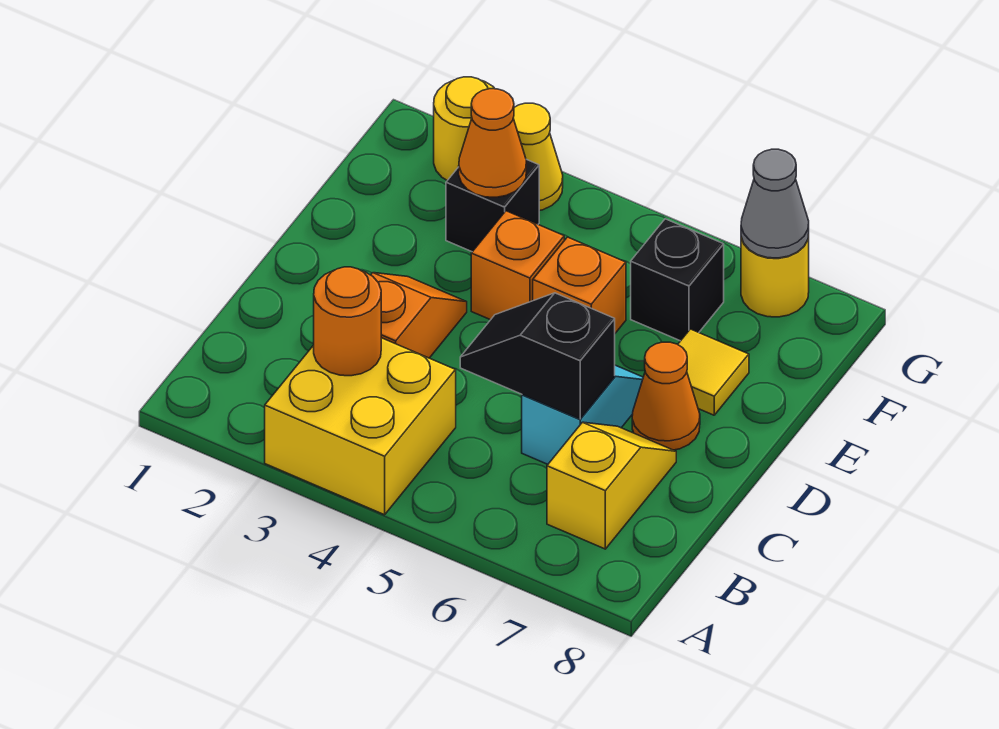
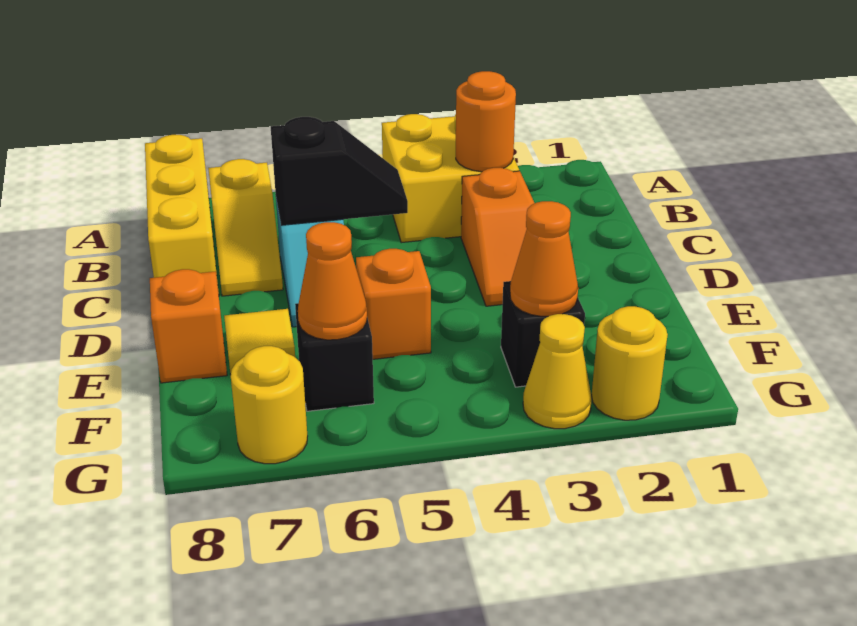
none -> yellow brick A8:C8 level 1
orange cone D7 level 1 -> orange cone F6 level 2
orange brick E4 level 1 -> orange brick E8 level 1
grey cone G7 level 2 -> none

